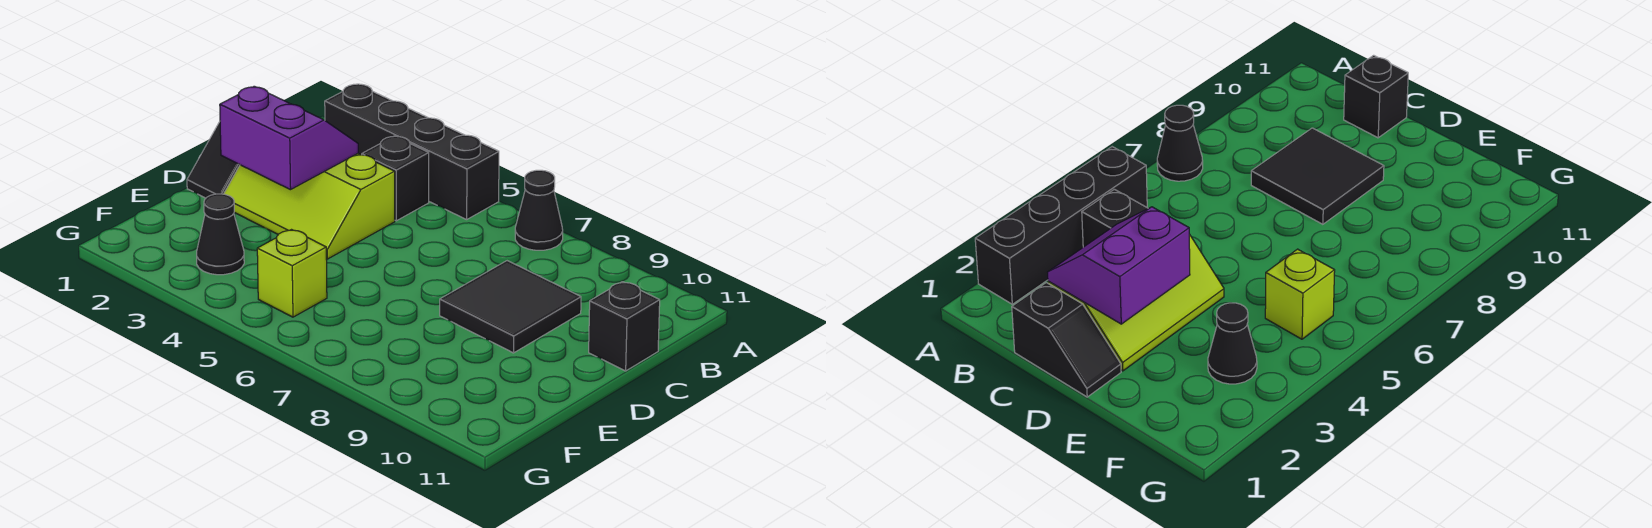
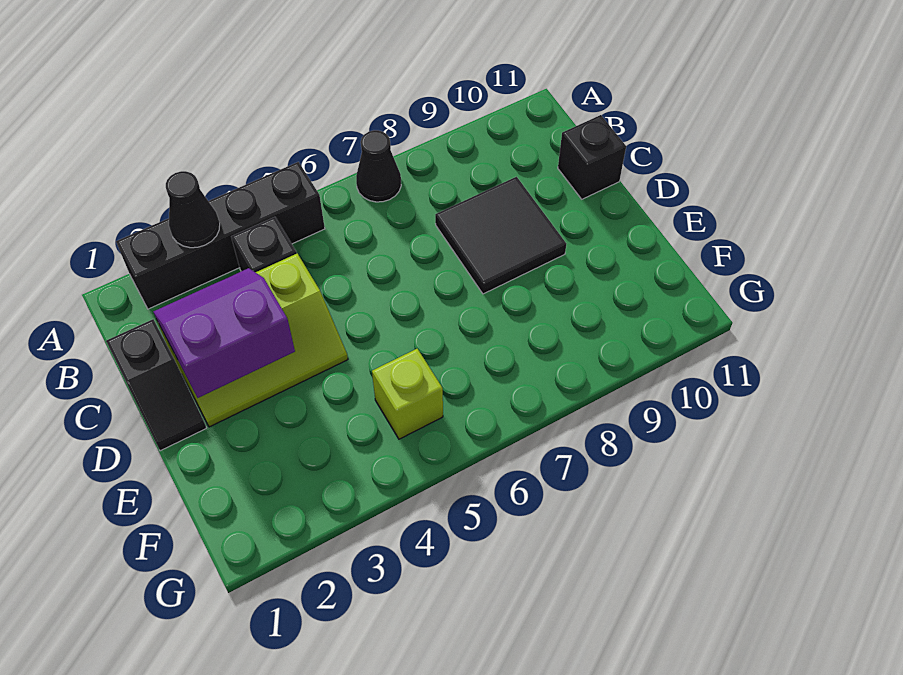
black cone F3 level 1 -> black cone A3 level 2

